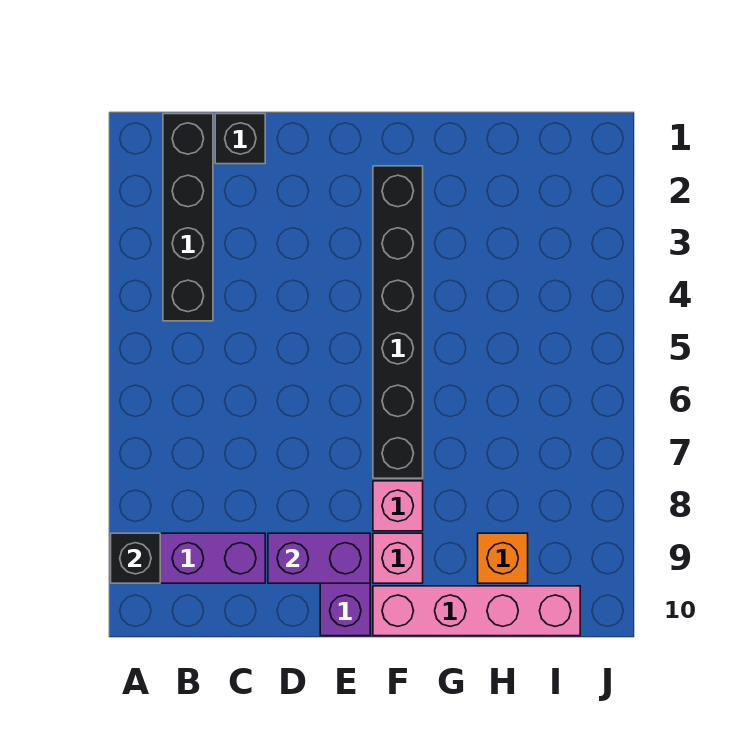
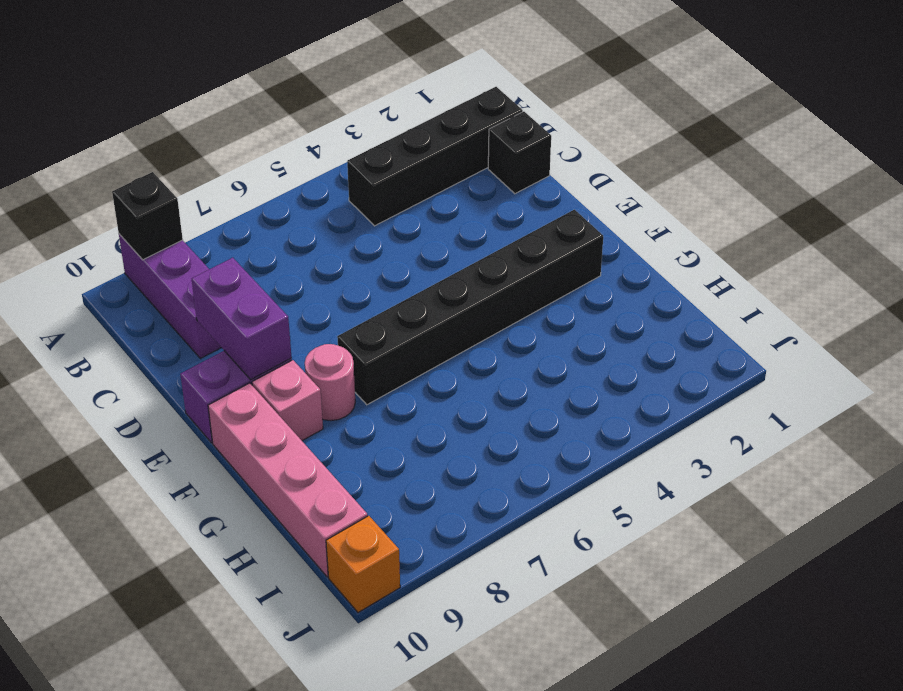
pink brick F8 level 1 -> pink round brick F8 level 1
orange brick H9 level 1 -> orange brick J10 level 1

